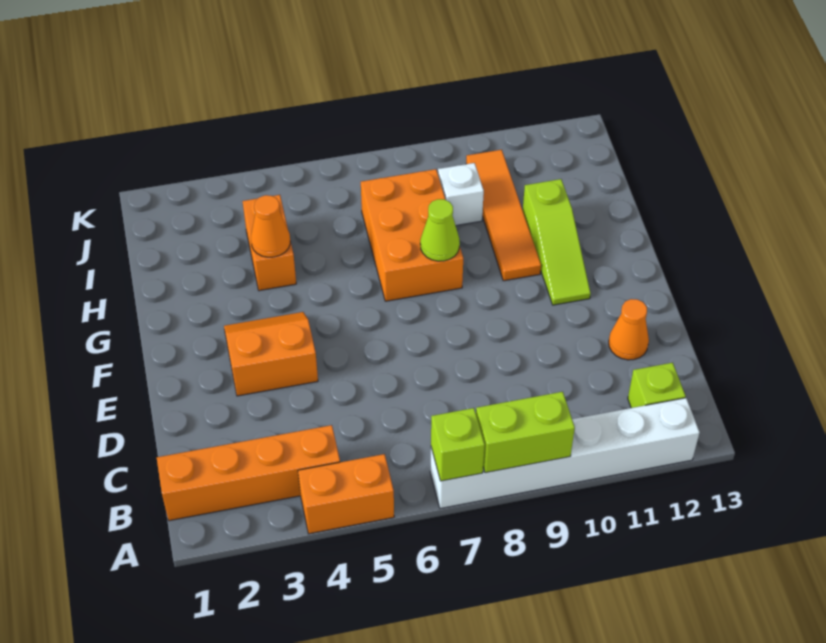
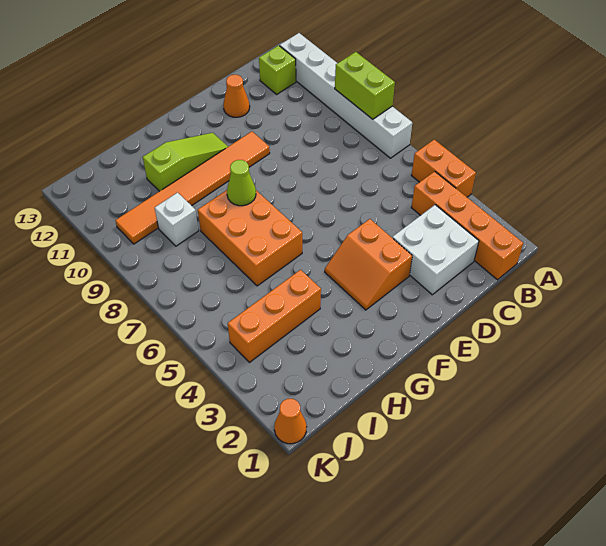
lime brick A7 level 2 -> none
none -> white brick C2:D3 level 1
orange brick G7:I8 level 1 -> orange brick G6:H8 level 1
orange tile G10:J10 level 1 -> orange tile E10:J10 level 1
orange brick H4:I4 level 1 -> orange brick H4:J4 level 1
orange cone H4 level 2 -> orange cone K1 level 1

